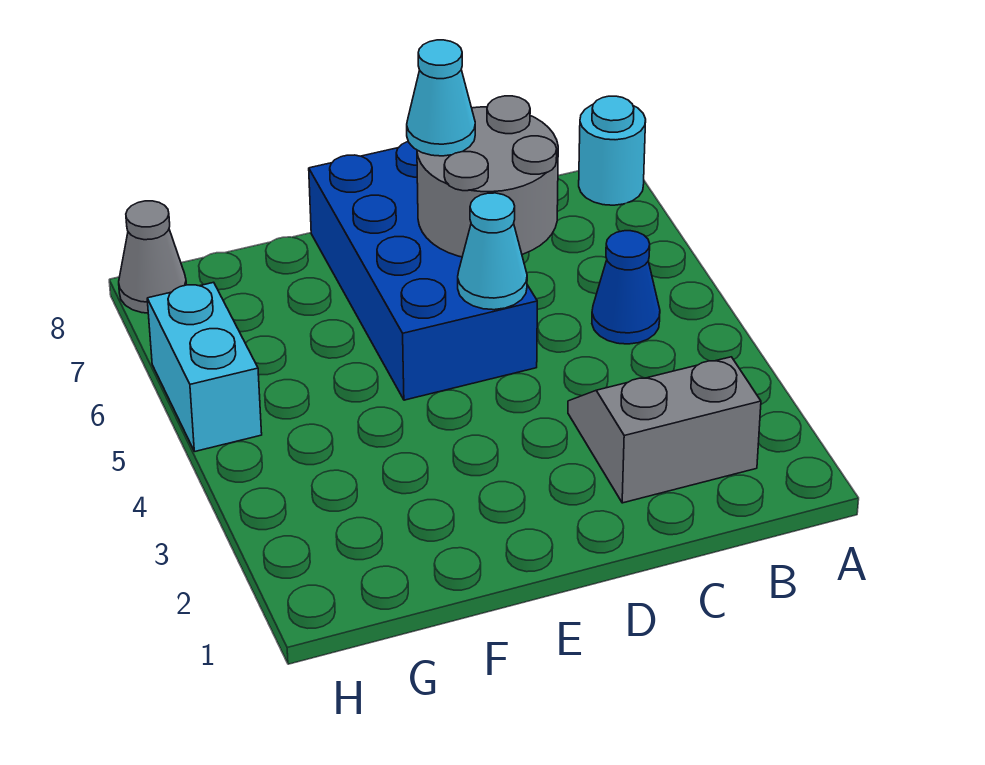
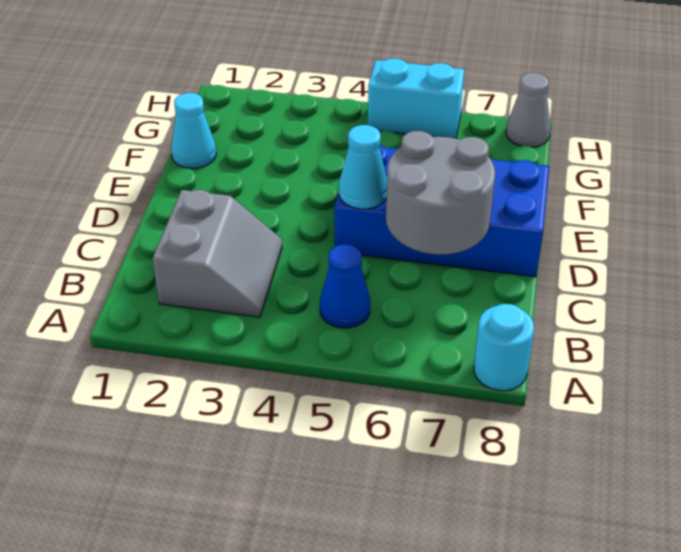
cyan cone D7 level 3 -> cyan cone F1 level 1

